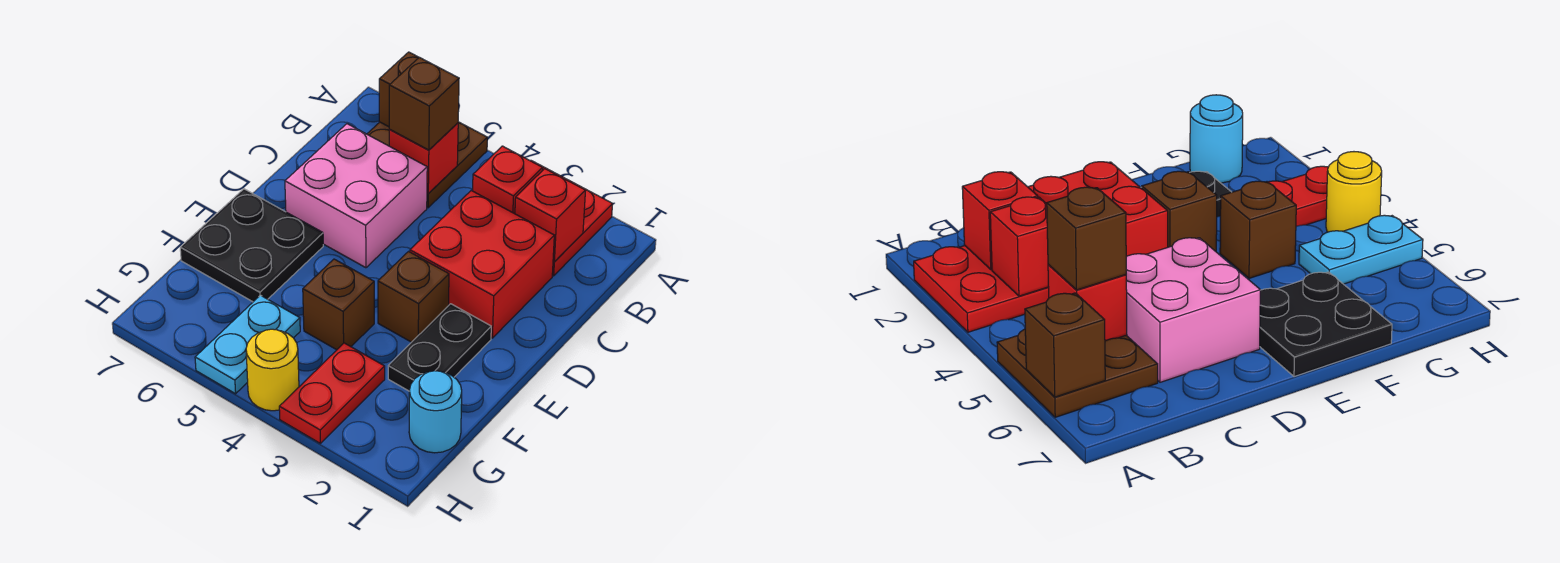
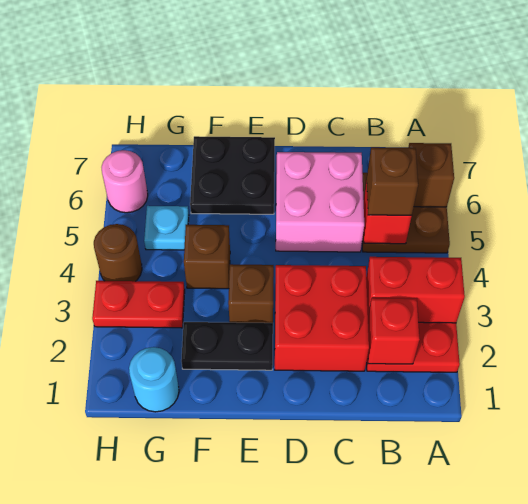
red brick B3 level 2 -> red brick A3:B3 level 2
cyan plate G5:H5 level 1 -> cyan plate G5 level 1
yellow round brick H4 level 1 -> brown round brick H4 level 1
none -> pink round brick H6 level 1

